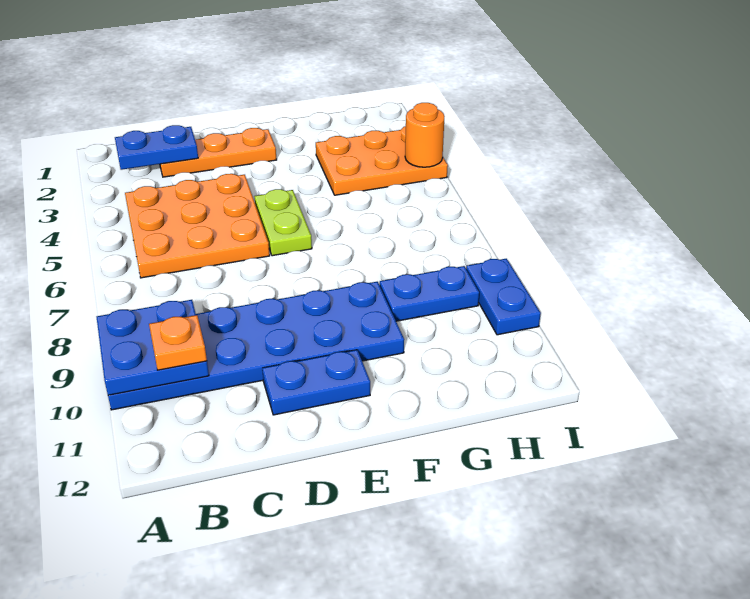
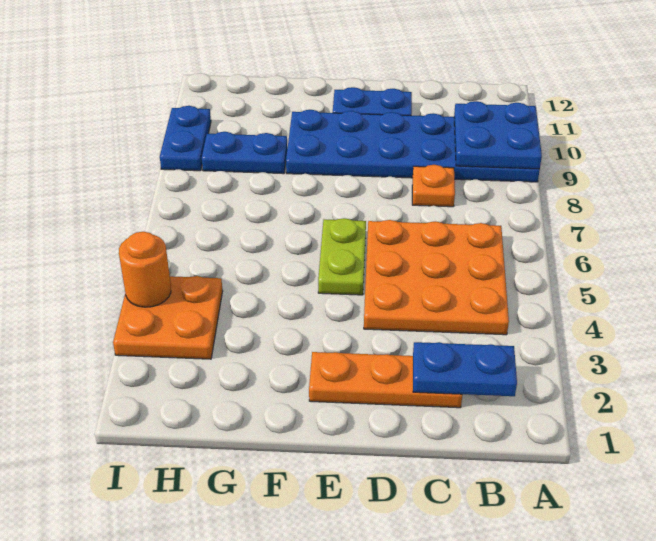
orange plate B10 level 3 -> orange plate C8 level 1
orange plate G3:I4 level 1 -> orange plate H3:I4 level 1

